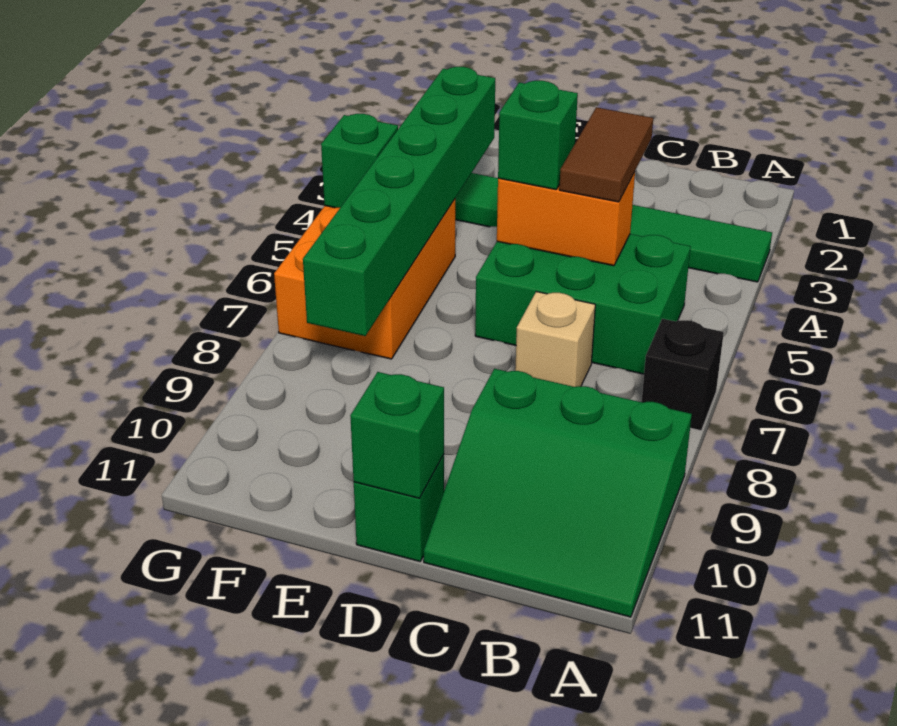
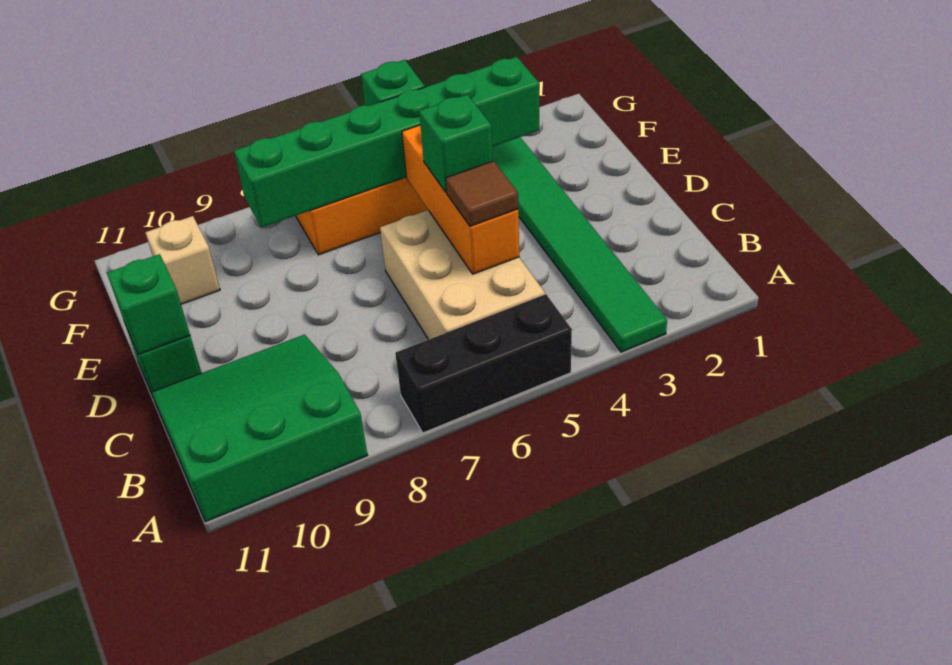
black brick A7 level 1 -> black brick A5:A7 level 1
green slope A9:C11 level 1 top 9 -> green slope A9:C11 level 1 top A
green brick B5:D6 level 1 -> tan brick B5:D6 level 1
brown tile C4:C5 level 3 -> brown tile C5 level 3
orange brick C5:D5 level 2 -> orange brick C5:E5 level 2
tan brick C7 level 1 -> tan brick F10 level 1

